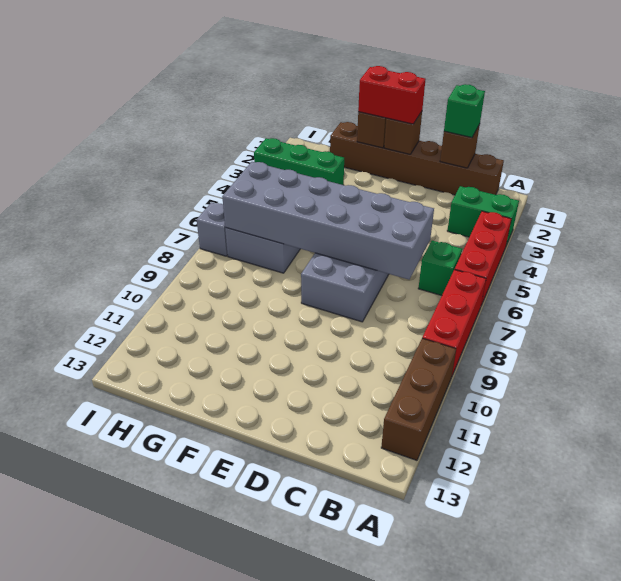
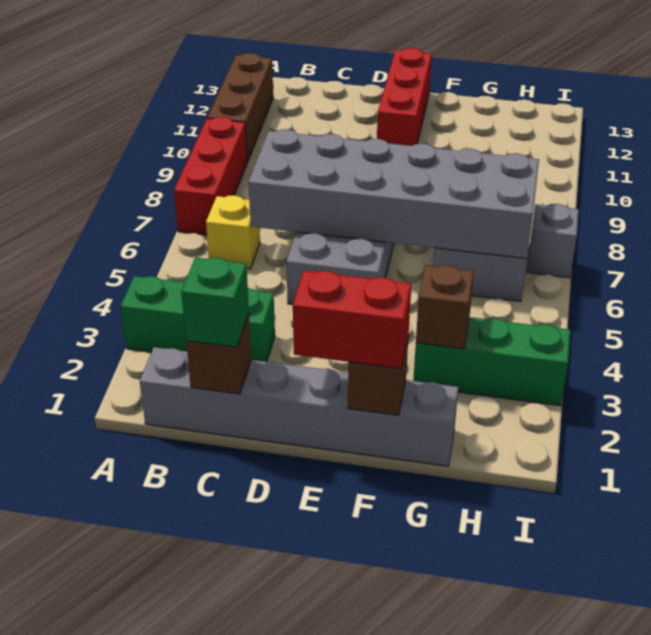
green brick A3:B3 level 1 -> green brick A3:C3 level 1
red brick A4:A6 level 1 -> red brick E11:E13 level 1
brown brick B1:G1 level 1 -> grey brick B1:G1 level 1
green brick B6 level 1 -> yellow brick B6 level 1
brown brick E1 level 2 -> brown brick G3 level 2

